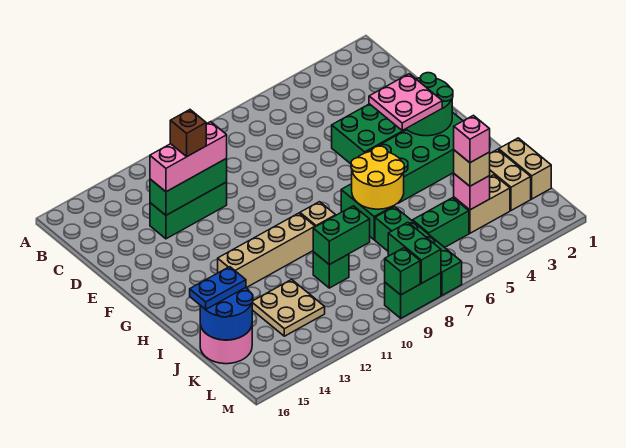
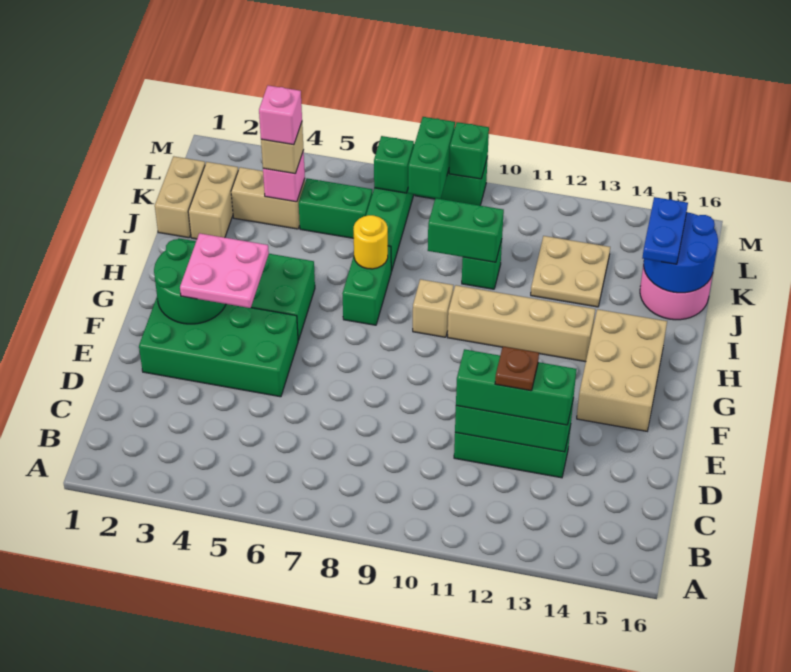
pink brick D11:D13 level 3 -> green brick D11:D13 level 3
brown brick D12 level 4 -> brown plate D12 level 4
none -> tan brick F14:H15 level 1
yellow round brick H6:I7 level 2 -> yellow round brick I7 level 2
blue plate J15:J16 level 3 -> blue plate J15:K15 level 3
none -> green brick L7 level 2

